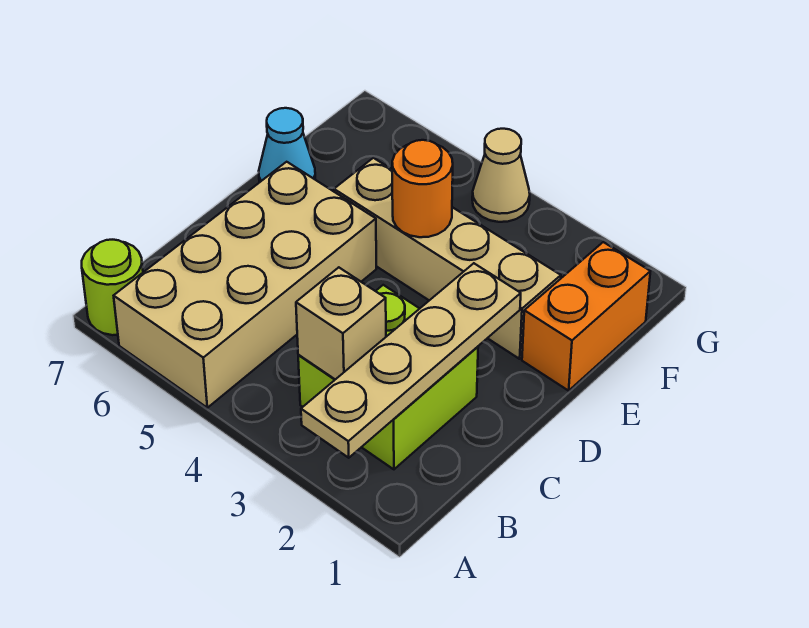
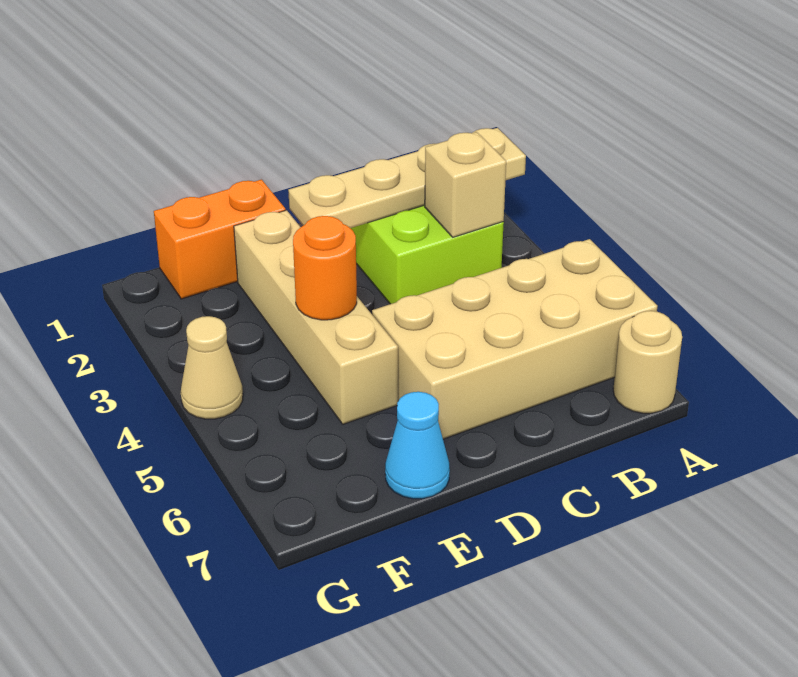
lime round brick A7 level 1 -> tan round brick A7 level 1

